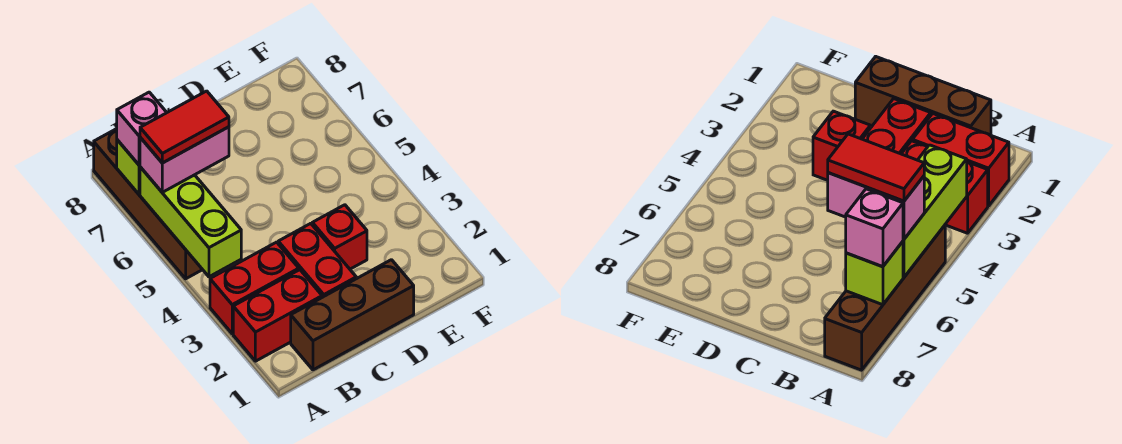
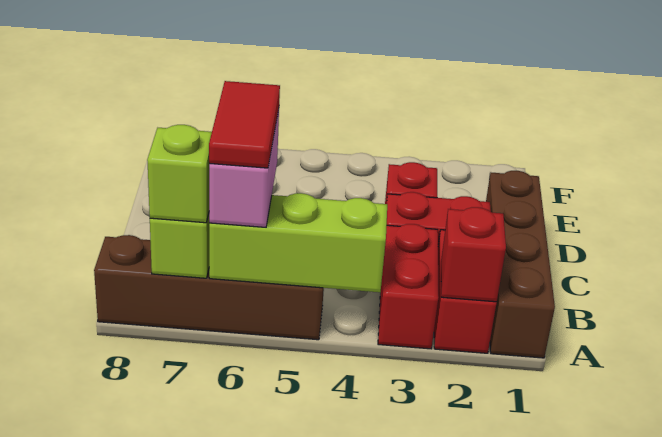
none -> red brick A2 level 2
pink brick A7 level 3 -> lime brick A7 level 3
brown brick B1:D1 level 1 -> brown brick A1:D1 level 1

